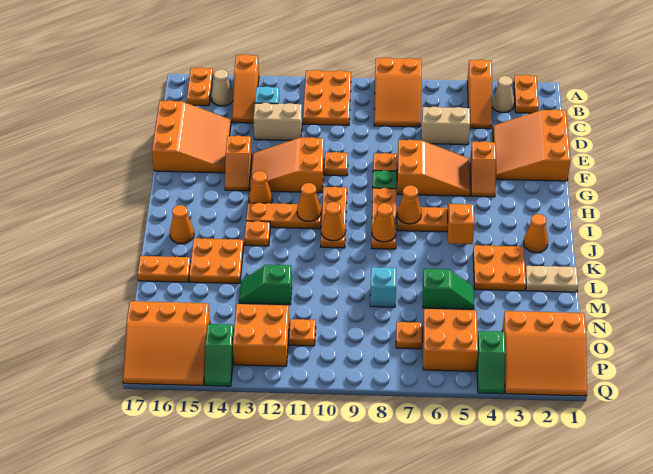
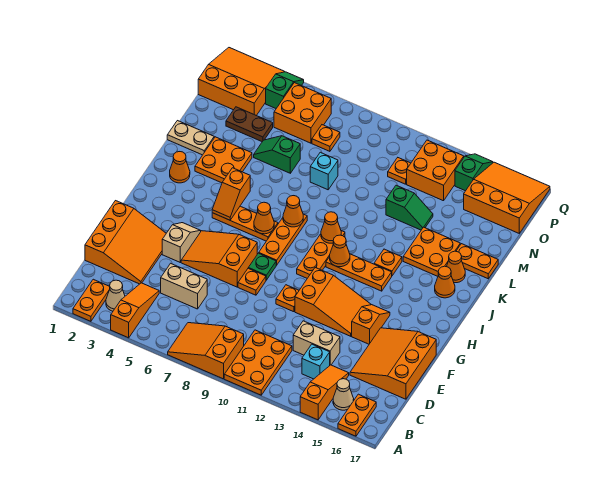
orange slope A7:C8 level 1 top A -> orange slope A7:B9 level 1 top 9
orange slope F4:G4 level 1 top F -> tan slope F4:G4 level 1 top F
orange cone H13 level 1 -> orange cone K16 level 1
none -> brown plate N3:N4 level 1

